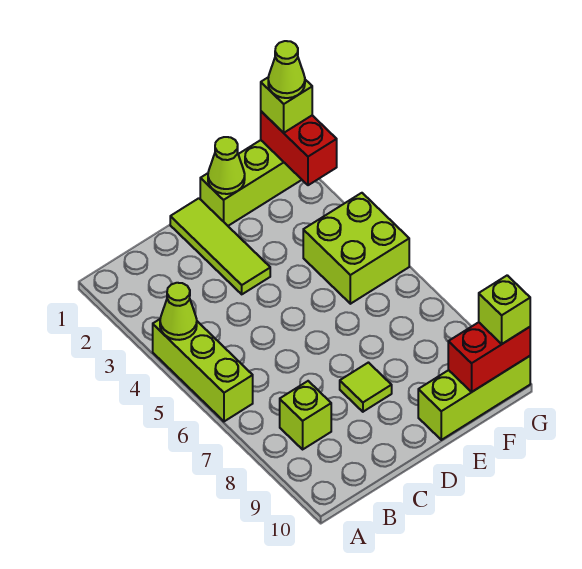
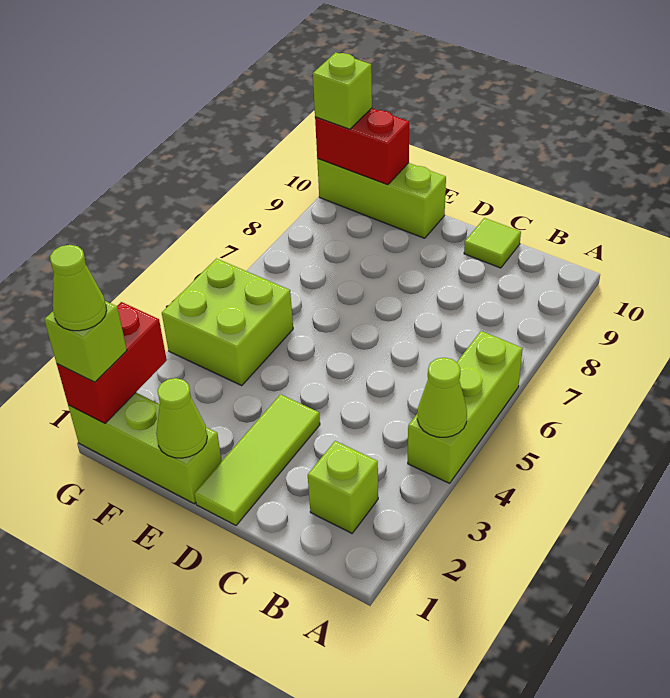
lime brick B8 level 1 -> lime brick B2 level 1
lime tile D8 level 1 -> lime tile C10 level 1

